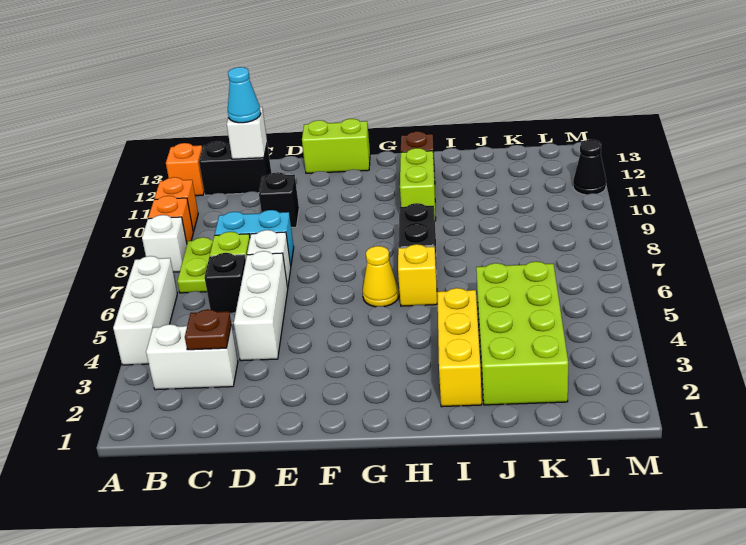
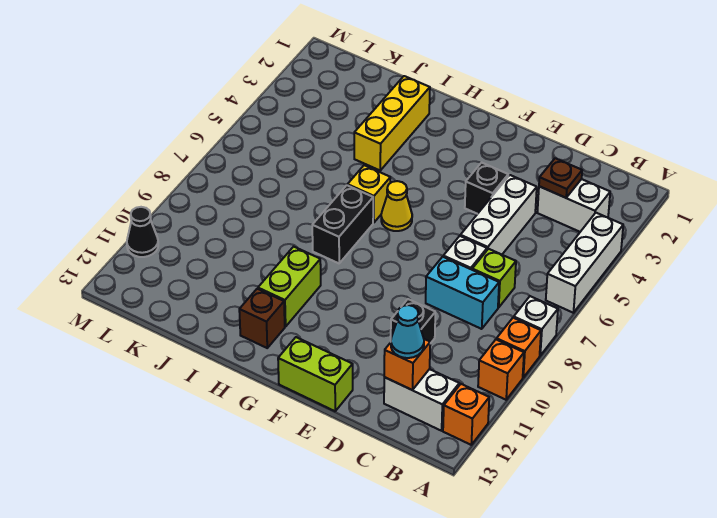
lime plate B7:B8 level 1 -> none
black brick B12:C12 level 1 -> white brick B12:C12 level 1
black brick C6 level 1 -> black brick E4 level 1
white brick C12 level 2 -> orange brick C12 level 2
lime brick J2:K5 level 1 -> none

